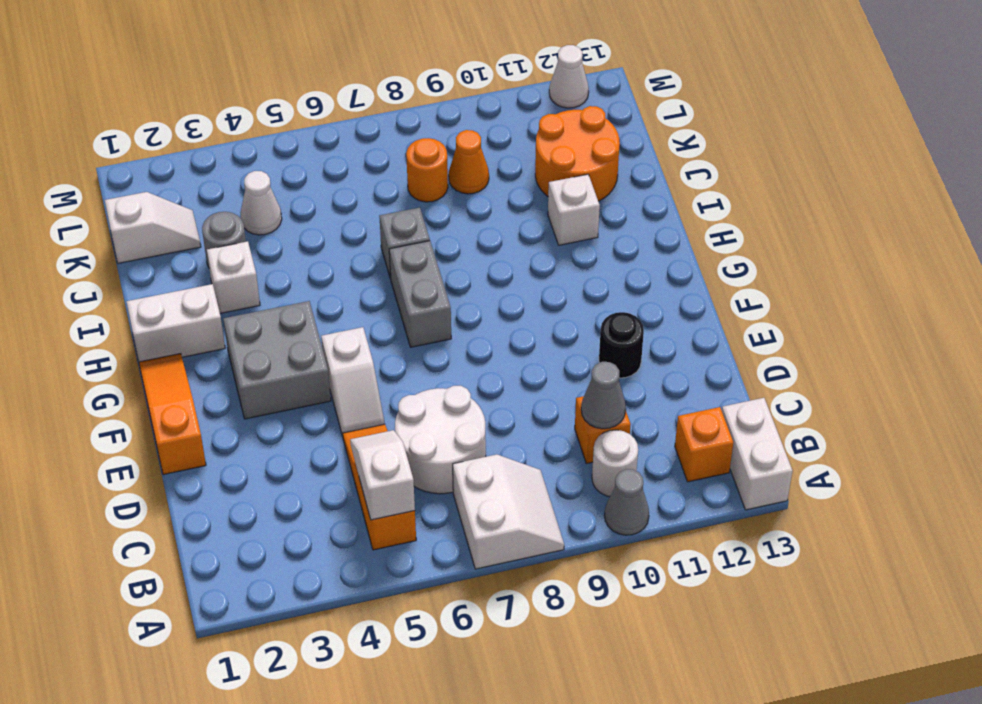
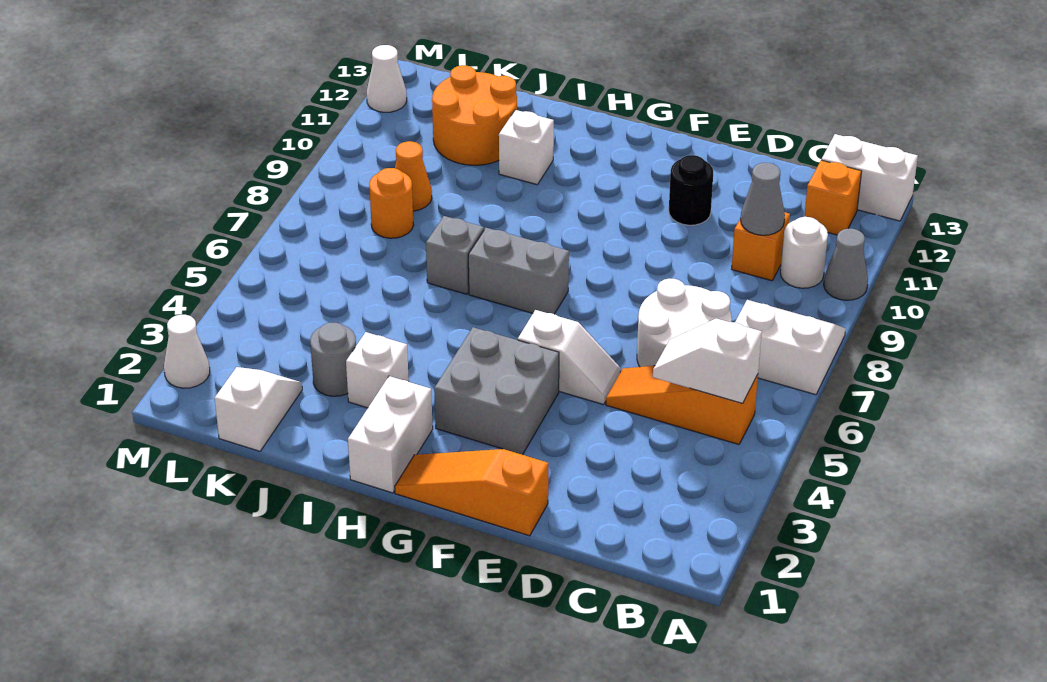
white cone K4 level 1 -> white cone M2 level 1

